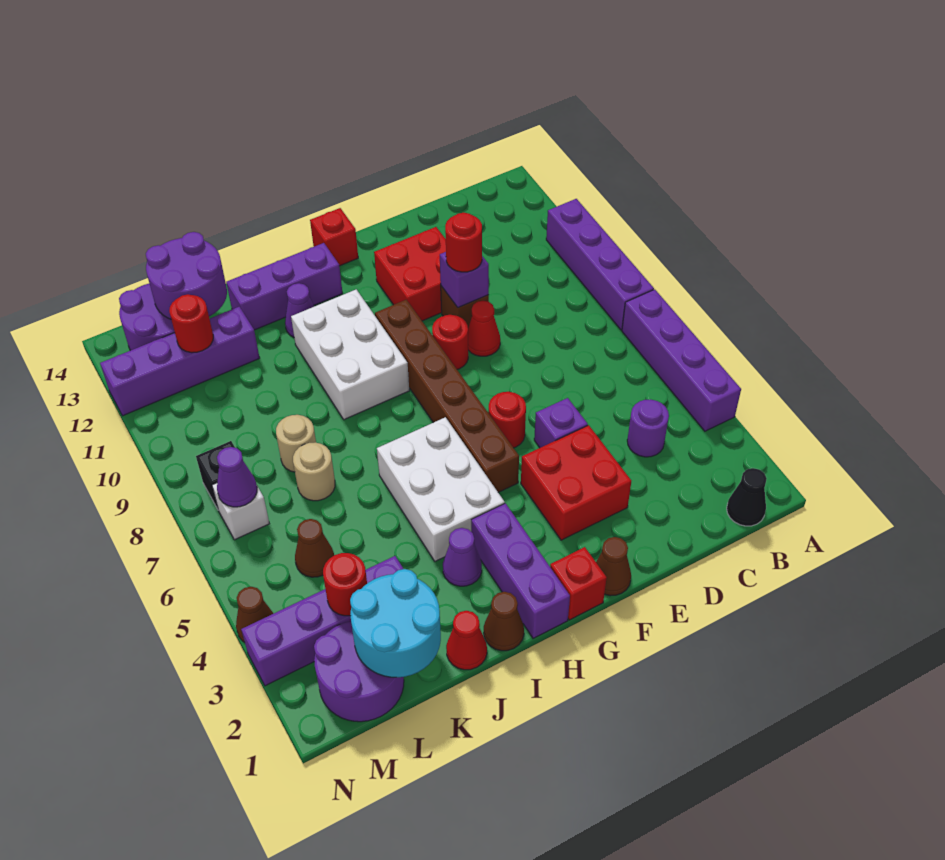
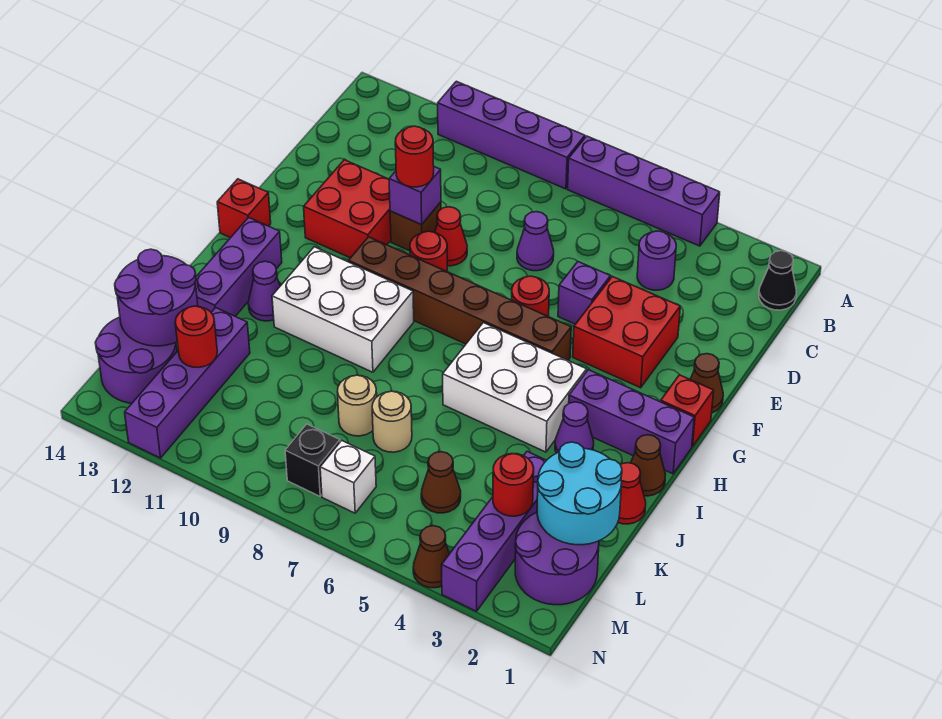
purple cone M7 level 2 -> purple cone D7 level 1

